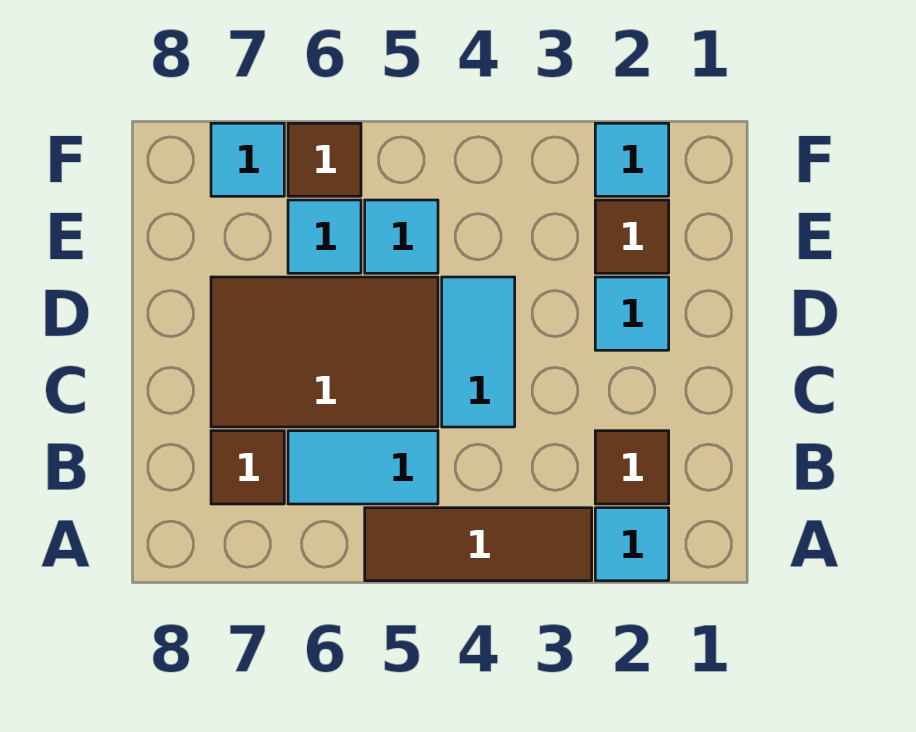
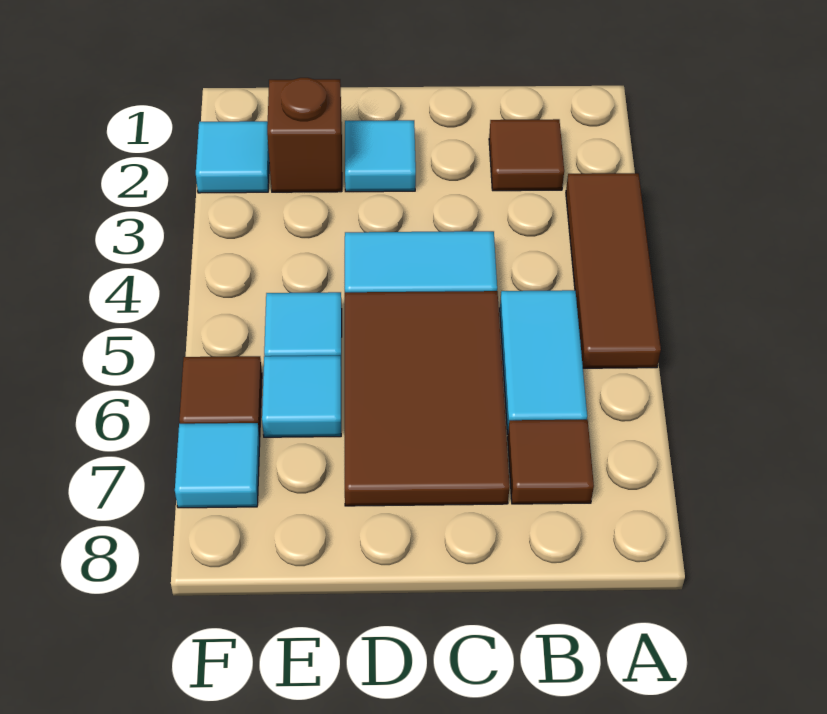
cyan tile A2 level 1 -> none
brown tile E2 level 1 -> brown brick E2 level 1

